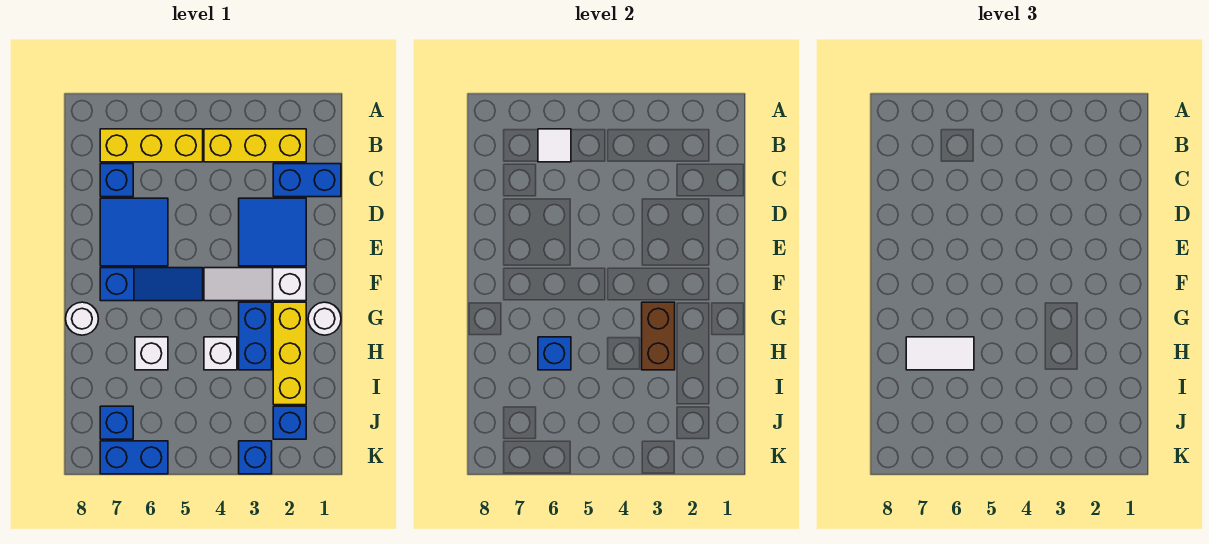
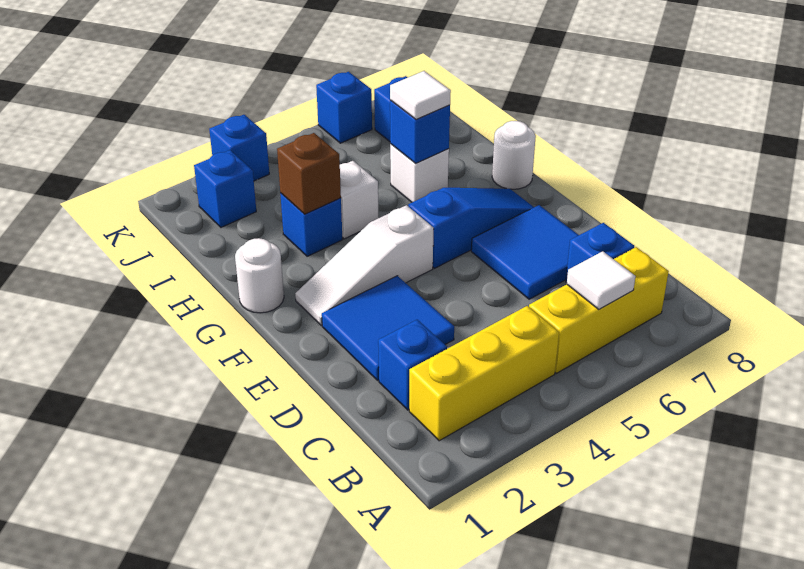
blue brick C1:C2 level 1 -> blue brick C2 level 1
white slope F2:F4 level 1 top 2 -> white slope F2:F4 level 1 top 4
blue slope F5:F7 level 1 top 7 -> blue slope F5:F7 level 1 top 5
yellow brick G2:I2 level 1 -> none
blue brick G3:H3 level 1 -> blue brick H3 level 1
brown brick G3:H3 level 2 -> brown brick H3 level 2
white tile H6:H7 level 3 -> white tile H6 level 3
blue brick K6:K7 level 1 -> blue brick K6 level 1

